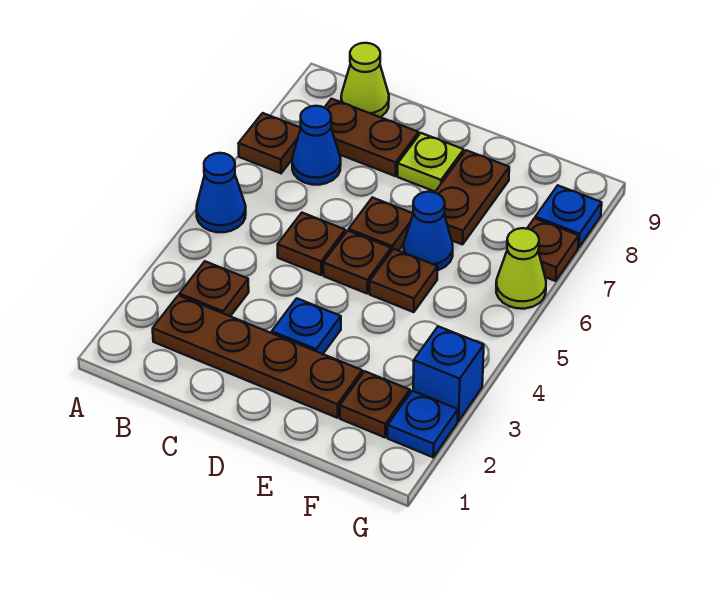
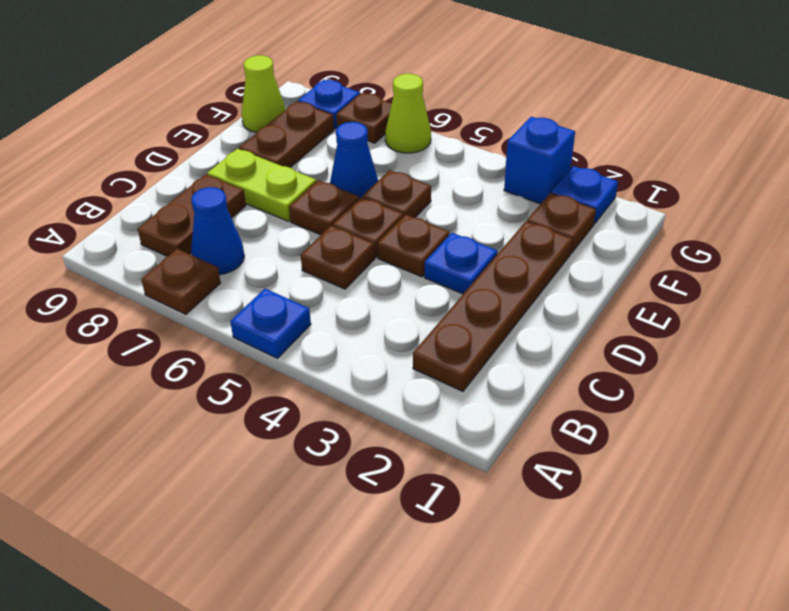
blue cone A5 level 1 -> blue plate A5 level 1
brown plate B3 level 1 -> brown plate D4 level 1
lime cone B9 level 1 -> lime cone F9 level 1
lime plate D8 level 1 -> lime plate D7:D8 level 1
brown plate E7:E8 level 1 -> brown plate E8:F8 level 1

